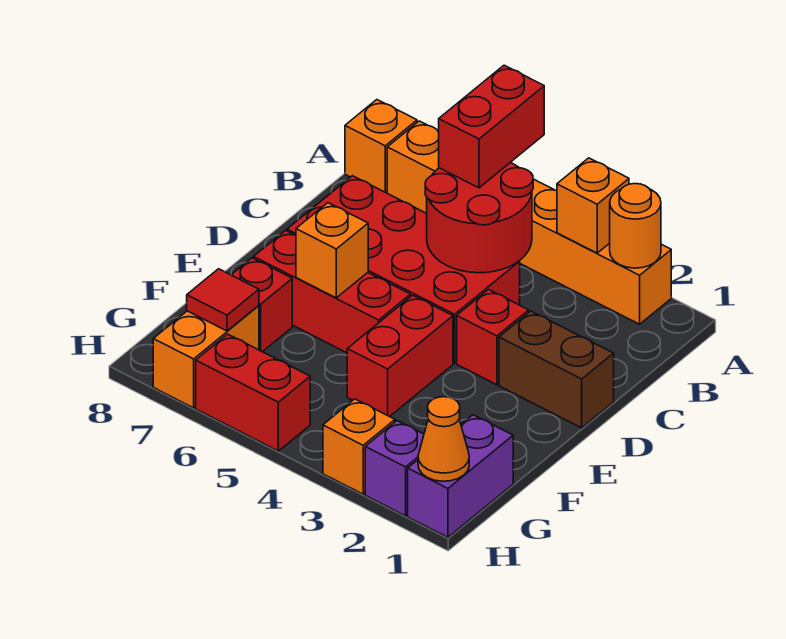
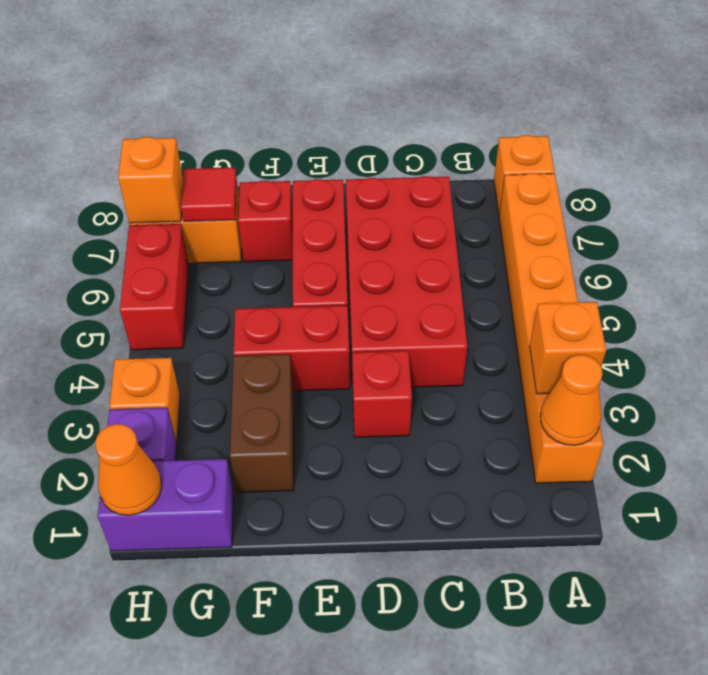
orange round brick A2 level 2 -> orange cone A2 level 2
red brick A5:B5 level 3 -> none
red round brick B4:C5 level 2 -> none
brown brick D1:D2 level 1 -> brown brick F2:F3 level 1
orange brick E6 level 2 -> orange brick H7 level 2

